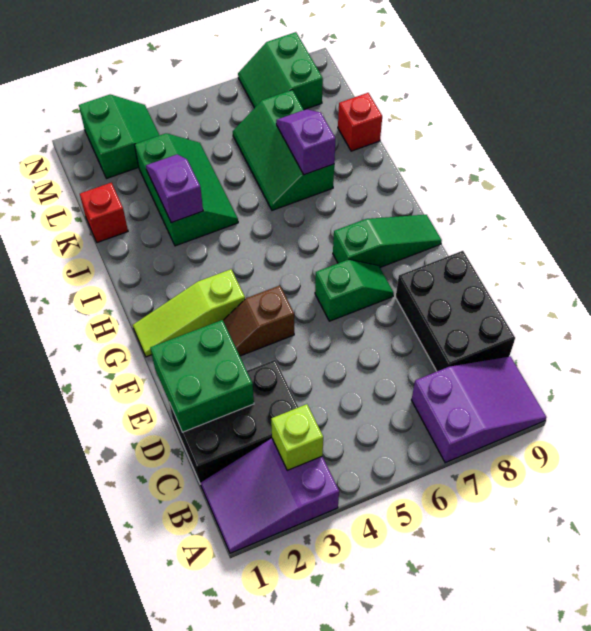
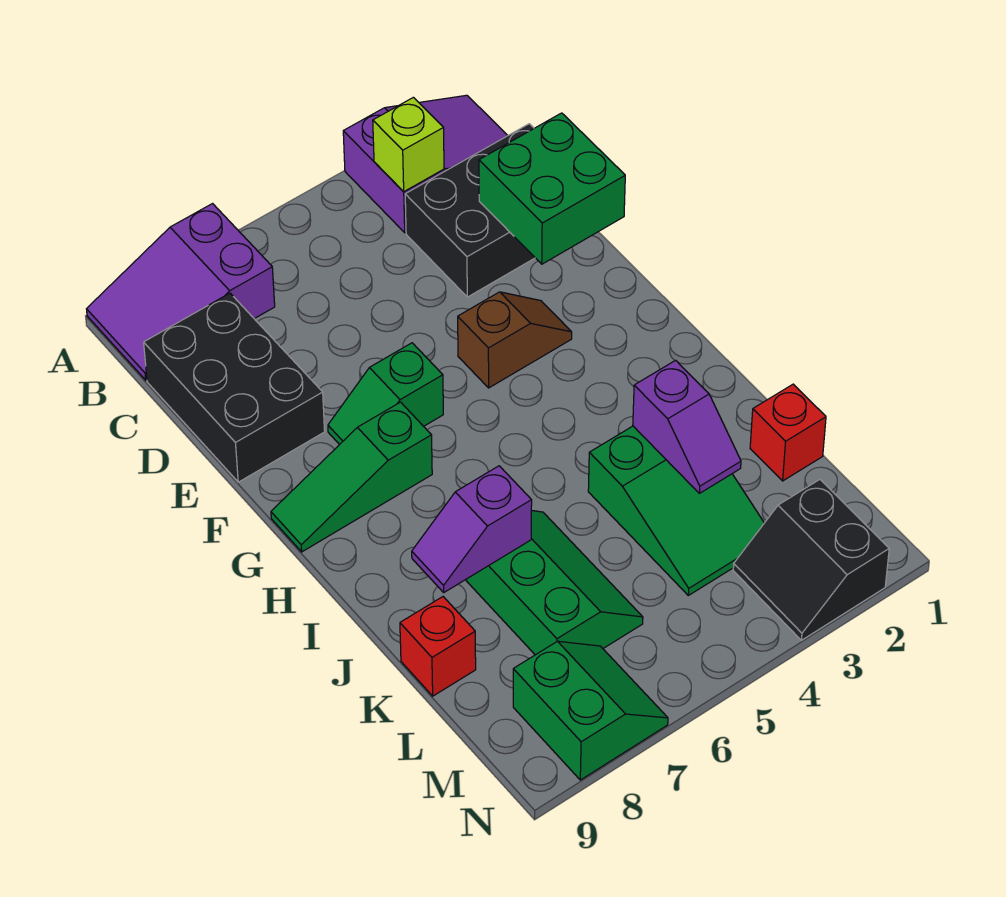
lime slope G1:G3 level 1 top 3 -> none
green slope J3:L4 level 1 top 3 -> green slope J3:L4 level 1 top J
purple slope J7:K7 level 2 top J -> purple slope J7:J8 level 2 top 7
green slope M2:N3 level 1 top 2 -> black slope M2:N3 level 1 top 2

